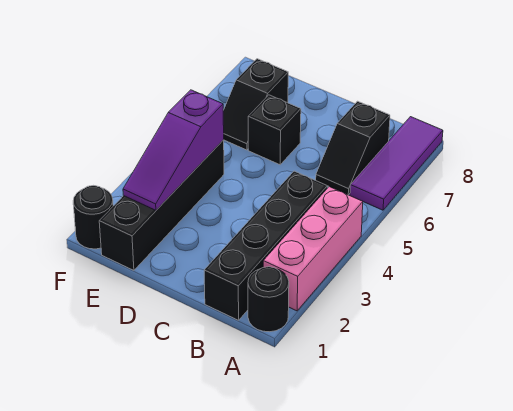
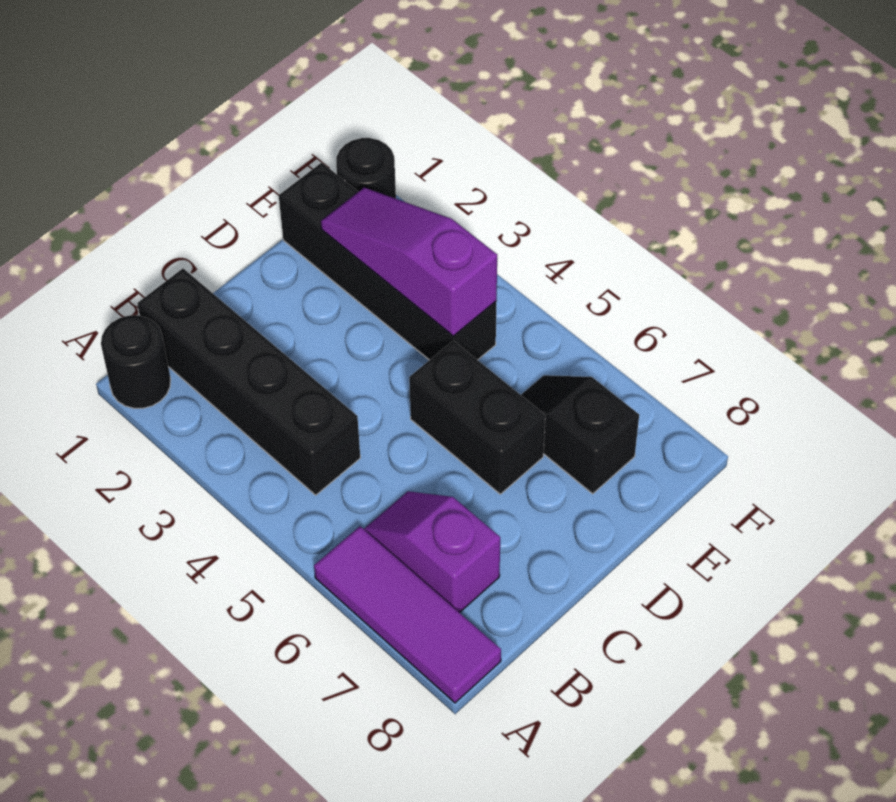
pink brick A2:A4 level 1 -> none
black slope B6:B7 level 1 top 7 -> purple slope B6:B7 level 1 top 7
black brick D6 level 1 -> black brick D5:D6 level 1

